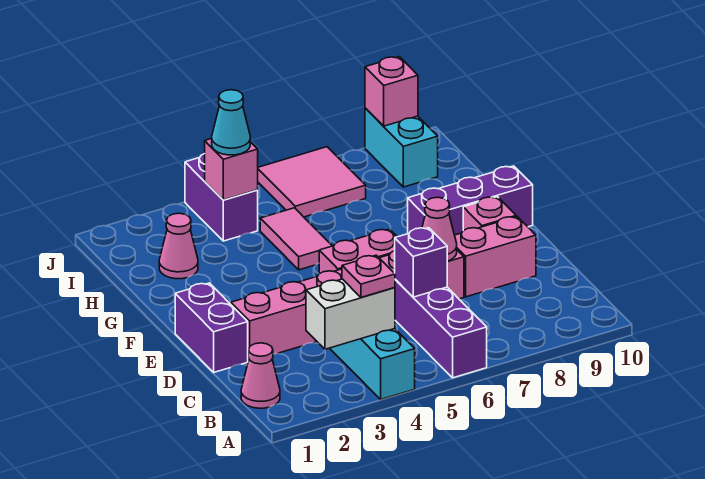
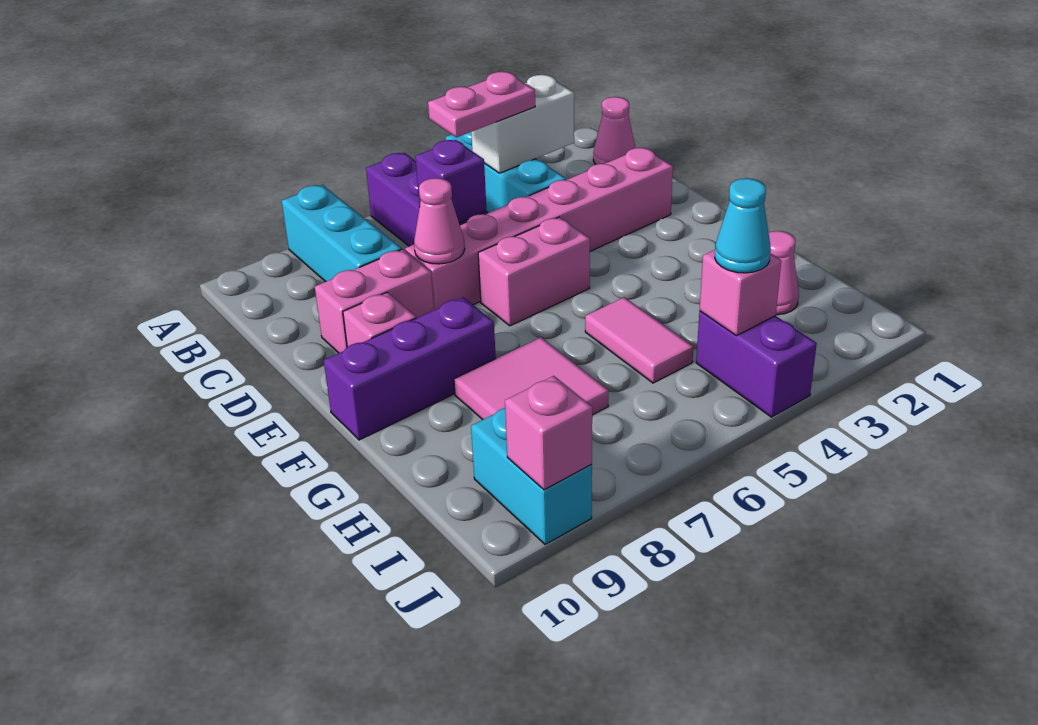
none -> cyan brick A8:C8 level 1
pink plate B4 level 3 -> pink plate B4:B5 level 3
purple brick D1:E1 level 1 -> none
pink tile I6:J7 level 1 -> pink tile G7:H8 level 1

